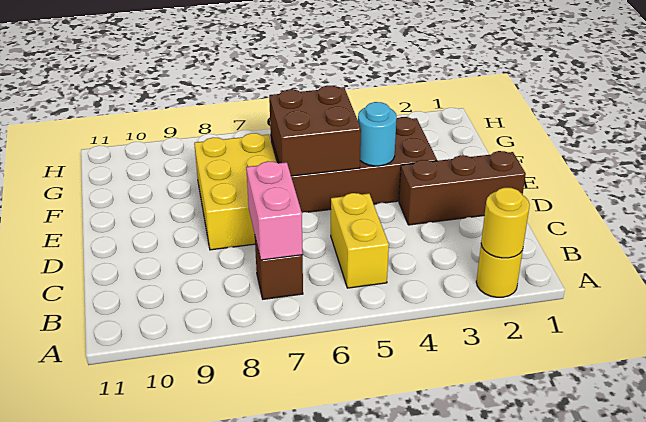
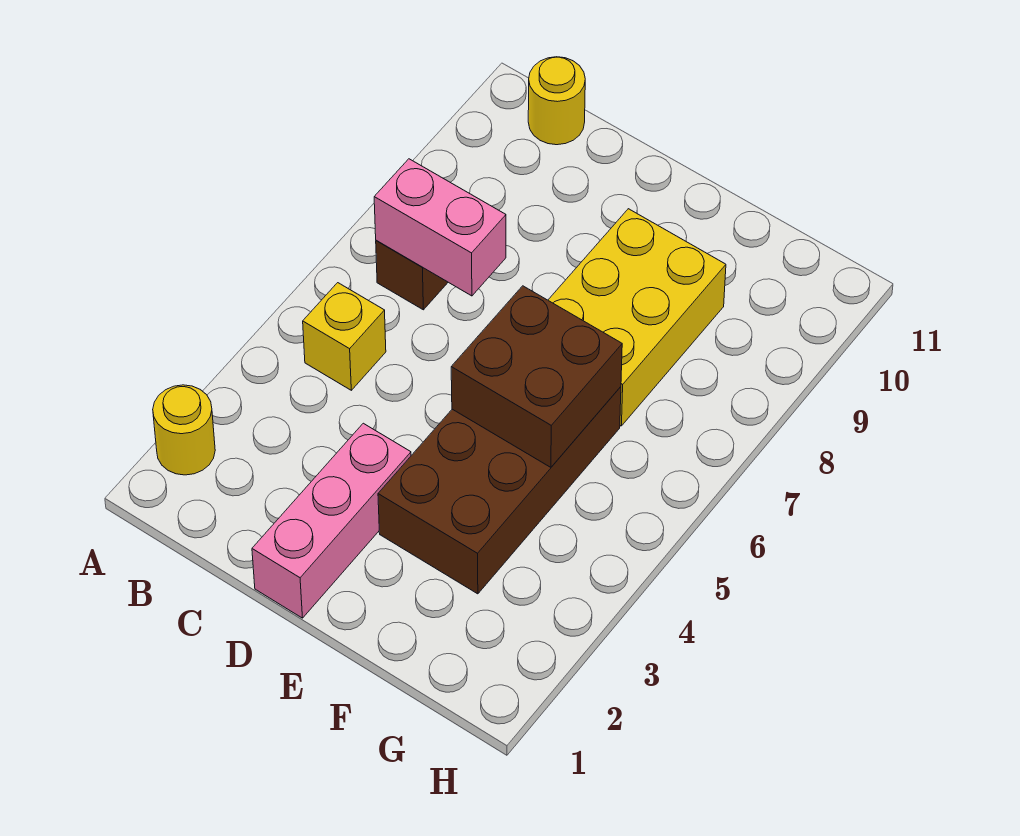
yellow round brick A2 level 2 -> yellow round brick B11 level 1
yellow brick B5:C5 level 1 -> yellow brick B5 level 1
brown brick D1:D3 level 1 -> pink brick D1:D3 level 1
yellow brick D7:F8 level 1 -> yellow brick E7:F9 level 1
cyan round brick E4 level 2 -> none

